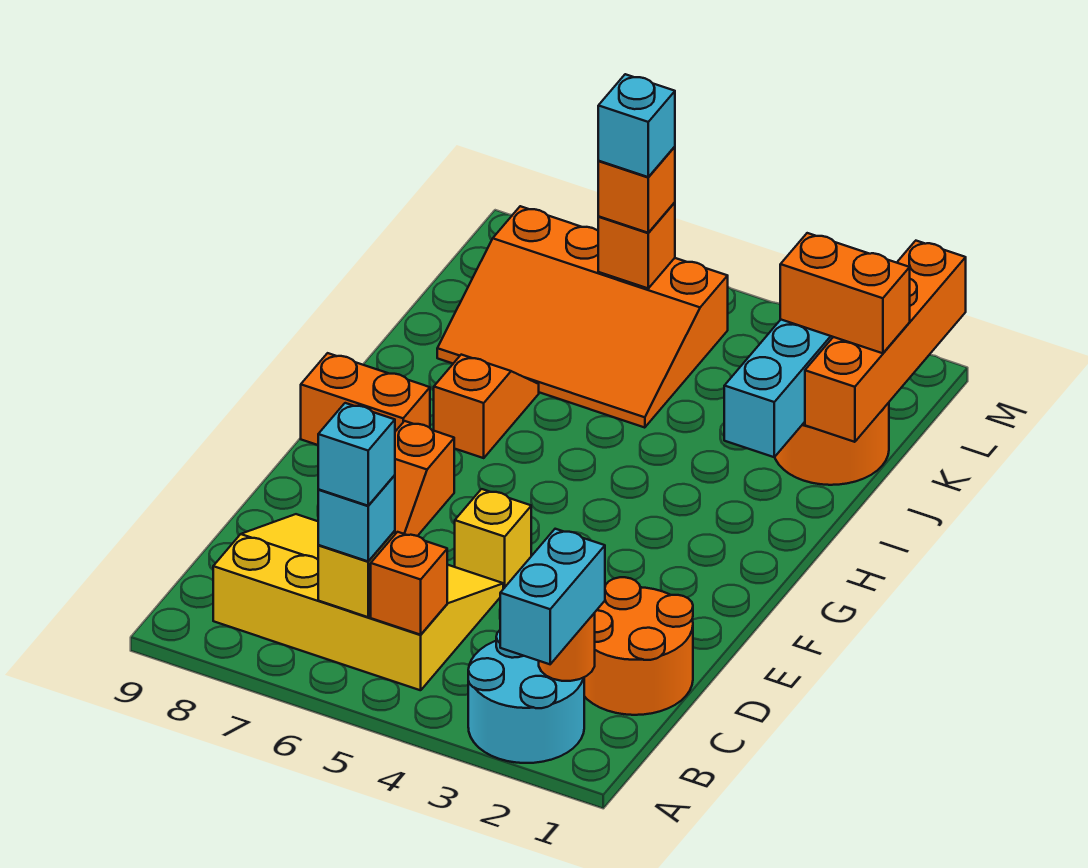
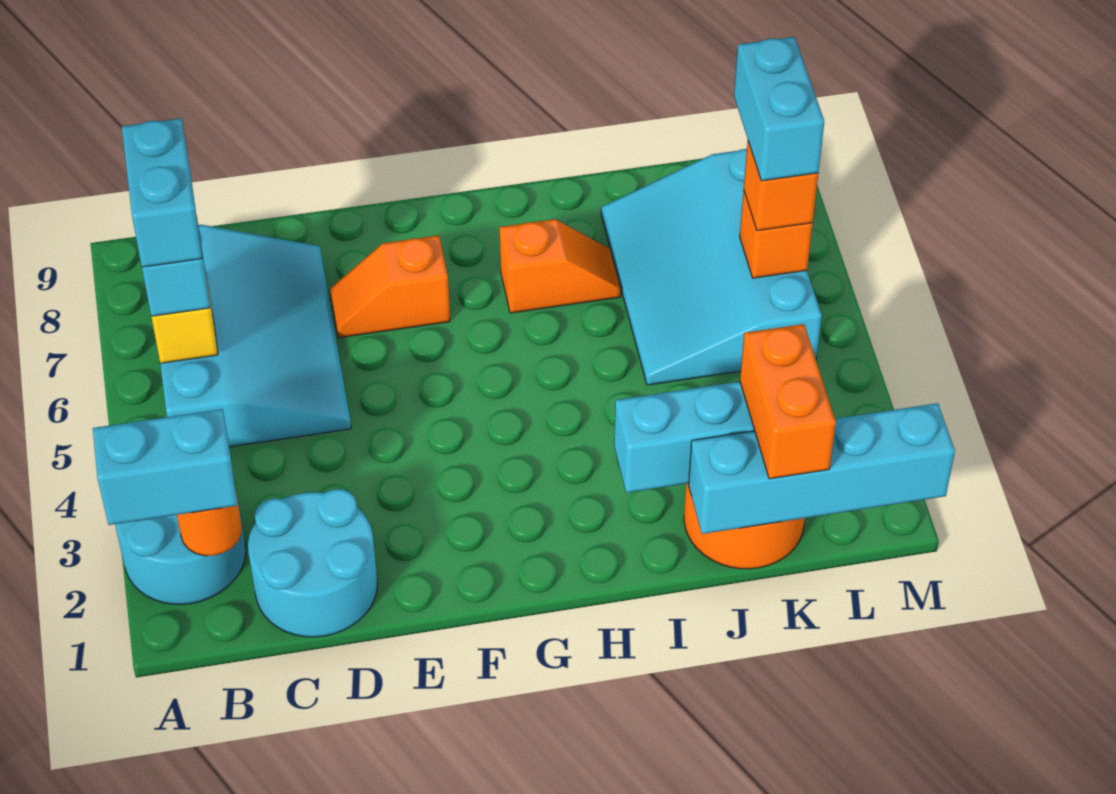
yellow slope B5:D8 level 1 top B -> cyan slope B5:D8 level 1 top B
orange brick B5 level 2 -> none
cyan brick B6 level 4 -> cyan brick B6:B7 level 4
orange round brick C1:D2 level 1 -> cyan round brick C1:D2 level 1
yellow brick E5 level 1 -> none
orange brick G8:G9 level 1 -> none
orange brick J1:M1 level 2 -> cyan brick J1:M1 level 2
orange slope J5:L8 level 1 top L -> cyan slope J5:L8 level 1 top L
cyan brick L6 level 4 -> cyan brick L6:L7 level 4

